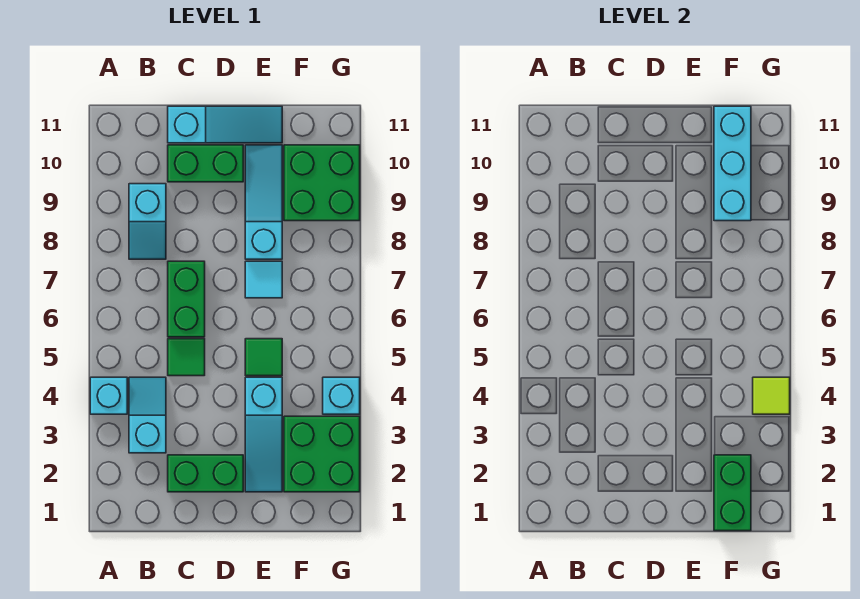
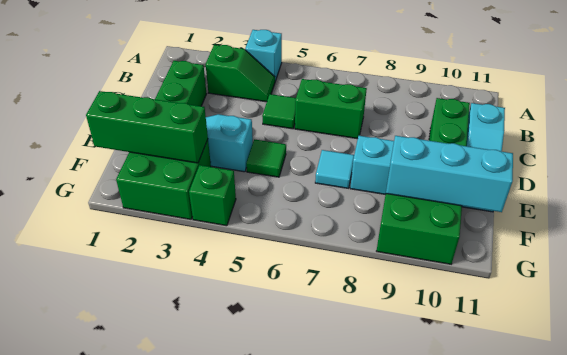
cyan slope B3:B4 level 1 top 3 -> green slope B3:B4 level 1 top 3
cyan slope B8:B9 level 1 top 9 -> none
green brick F1:F2 level 2 -> green brick F1:F3 level 2
cyan brick G4 level 1 -> green brick G4 level 1
lime tile G4 level 2 -> none

